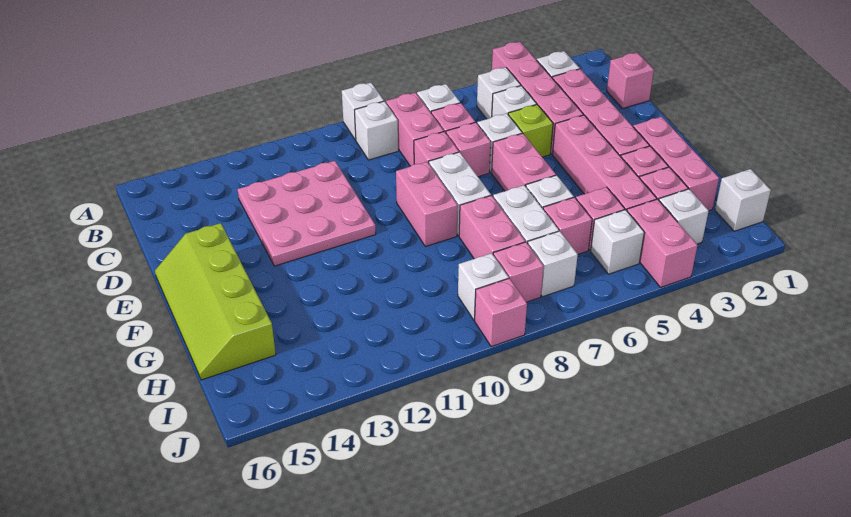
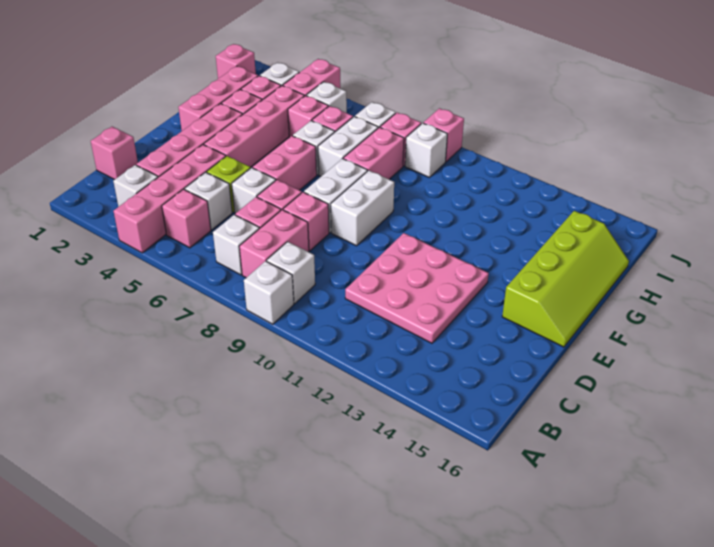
white brick B5 level 1 -> pink brick B5 level 1
pink brick E9:F9 level 1 -> white brick E9:F9 level 1
white brick I1 level 1 -> pink brick I1 level 1

